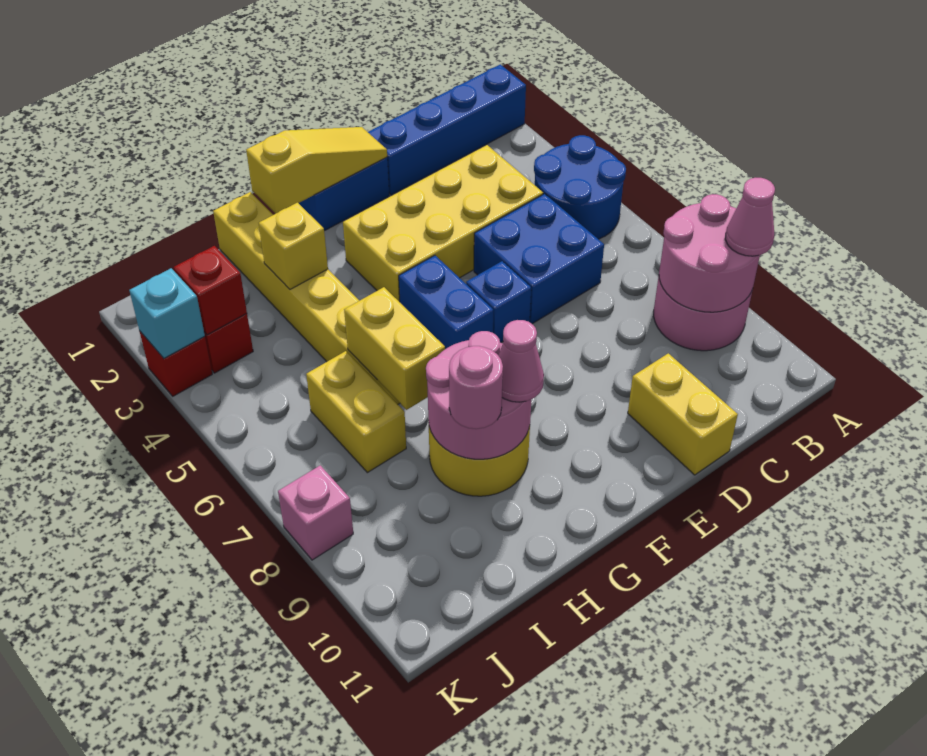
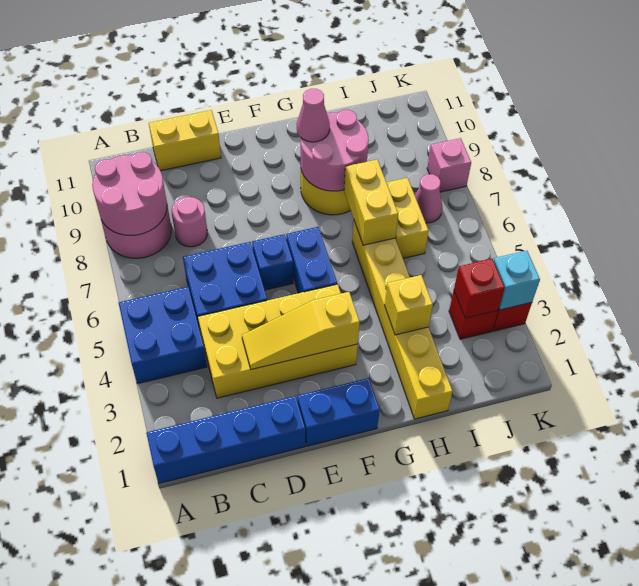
blue round brick A4:B5 level 1 -> blue brick A4:B5 level 1
pink cone A9 level 3 -> pink cone J7 level 1
yellow brick D10:D11 level 1 -> yellow brick C11:D11 level 1
yellow slope E1:G1 level 2 top G -> yellow slope D3:F3 level 2 top F
pink round brick H9 level 3 -> pink round brick C8 level 1

